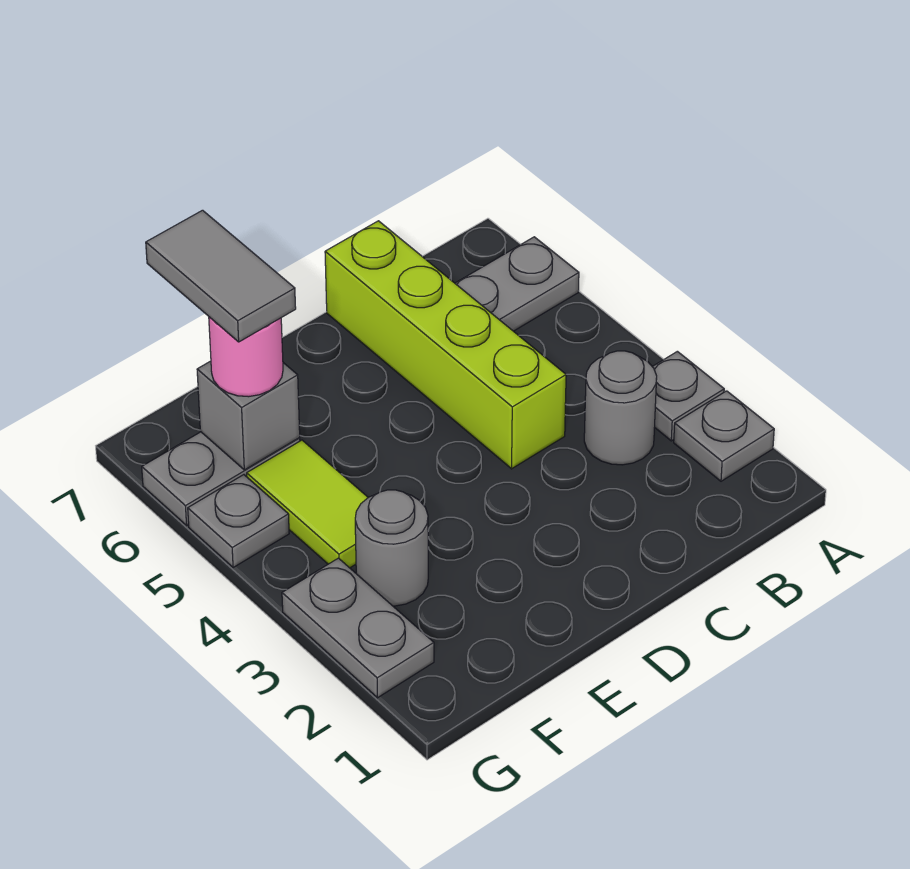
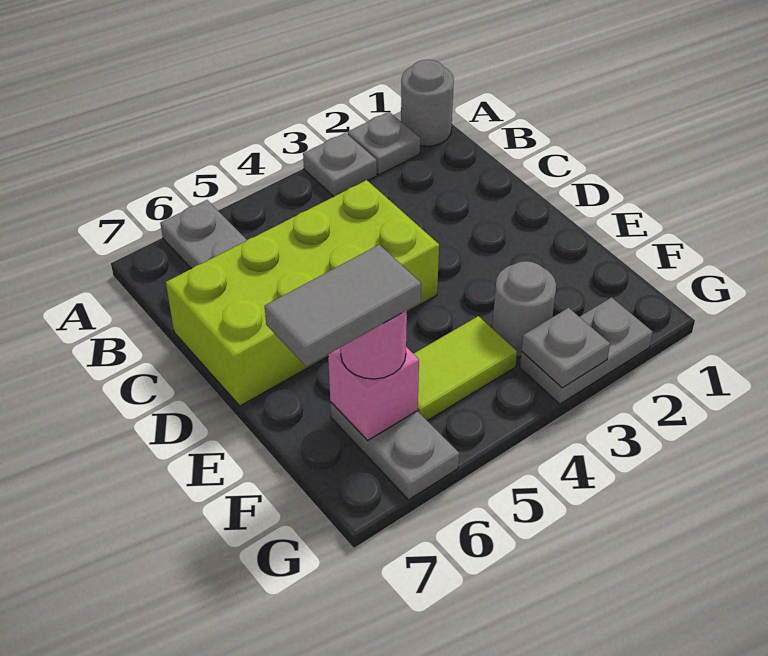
grey round brick B3 level 1 -> grey round brick A1 level 1
lime brick C4:C7 level 1 -> lime brick C4:D7 level 1
grey brick F6 level 2 -> pink brick F6 level 2
grey plate G5 level 1 -> grey plate G3 level 2

